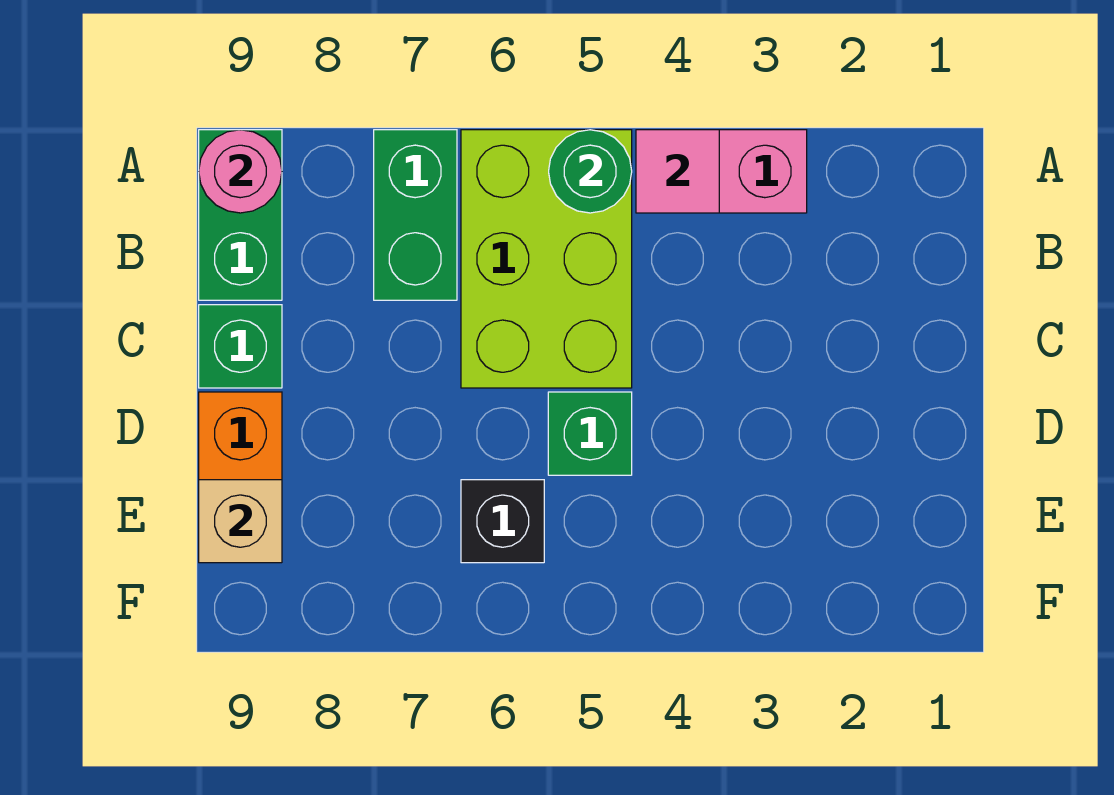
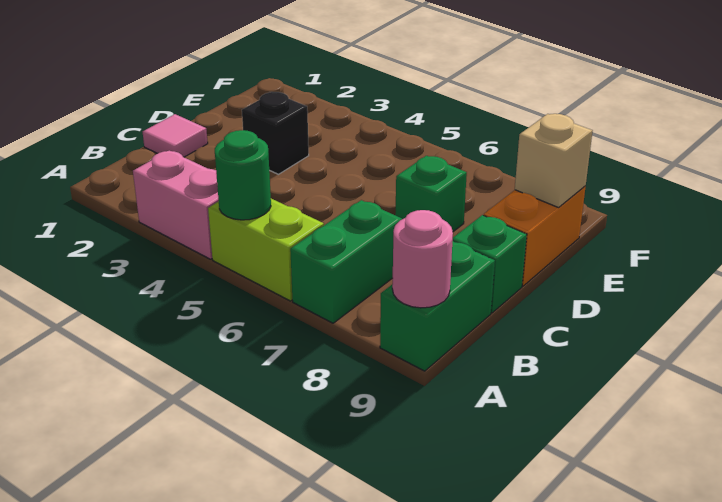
pink tile A4 level 2 -> pink tile C1 level 1
lime brick A5:C6 level 1 -> lime brick A5:A6 level 1
green brick D5 level 1 -> green brick D7 level 1
black brick E6 level 1 -> black brick D3 level 1

